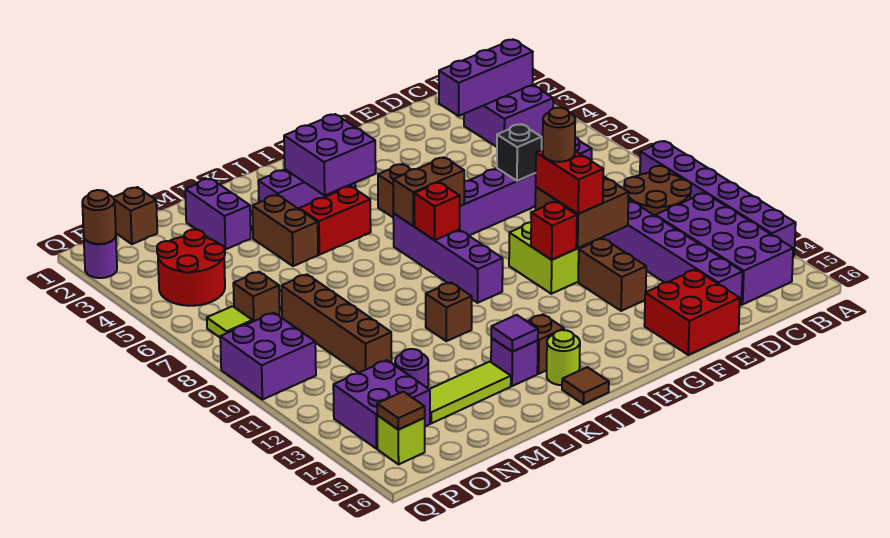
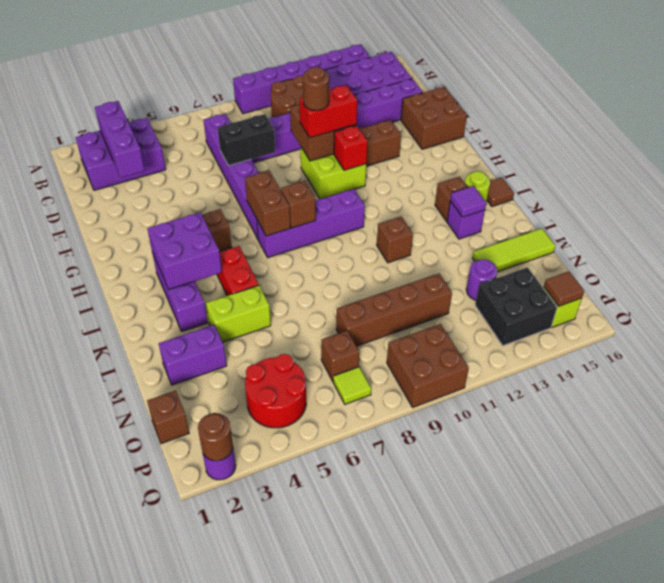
purple brick B3:C4 level 1 -> purple brick B2:C4 level 1
black brick E7 level 2 -> black brick E7:E8 level 2
red brick E15:F16 level 1 -> brown brick E15:F16 level 1
red brick I8 level 2 -> brown brick I8 level 2
brown brick L4:L5 level 1 -> lime brick L4:L5 level 1
lime tile L14:N14 level 1 -> lime tile M14:M16 level 1
purple brick O13:P14 level 1 -> black brick O13:P14 level 1
purple brick P9:Q10 level 1 -> brown brick P9:Q10 level 1

